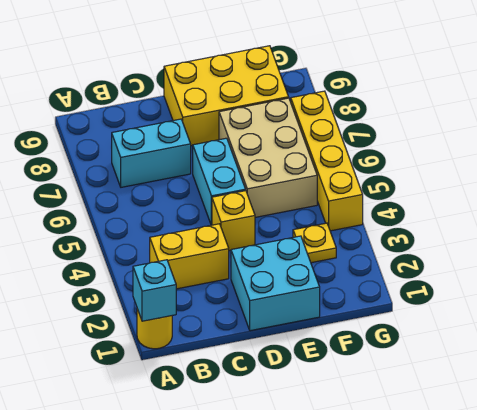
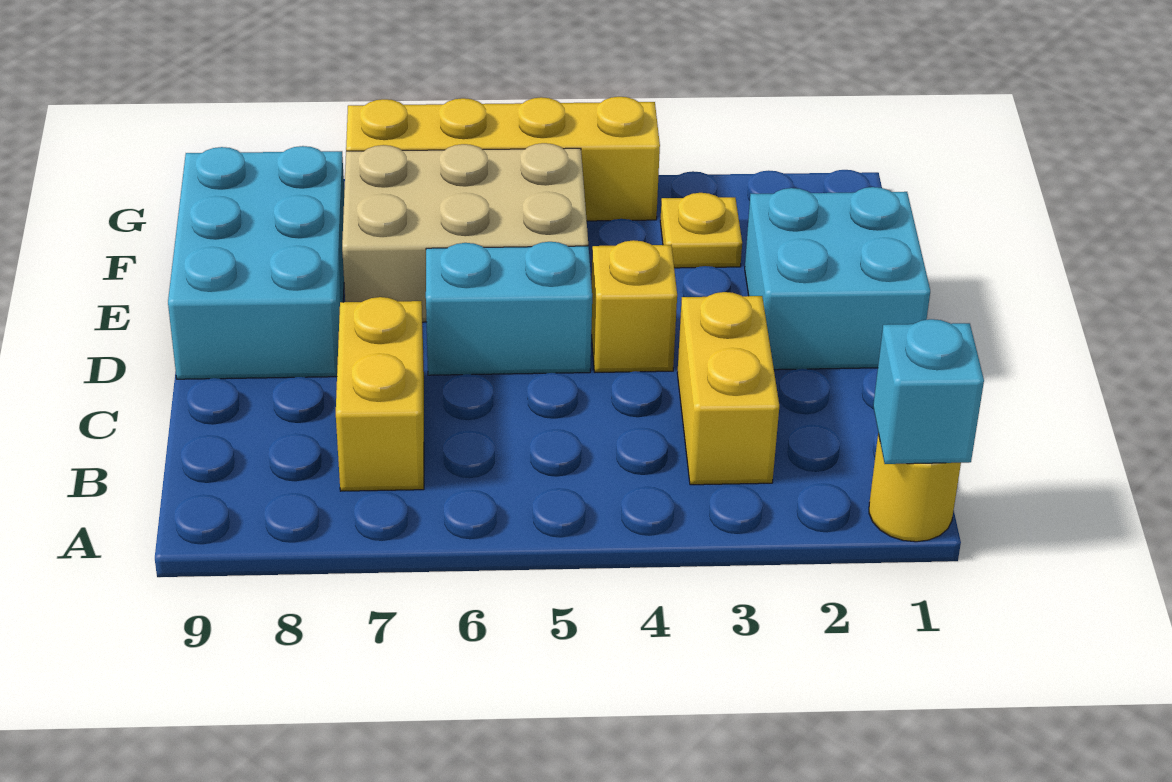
cyan brick B7:C7 level 1 -> yellow brick B7:C7 level 1
yellow brick D8:F9 level 1 -> cyan brick D8:F9 level 1

